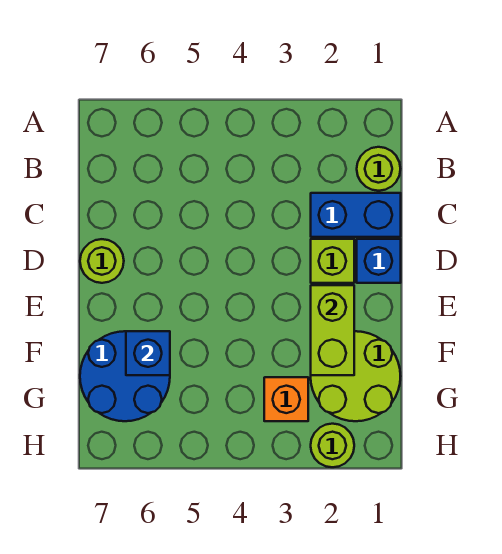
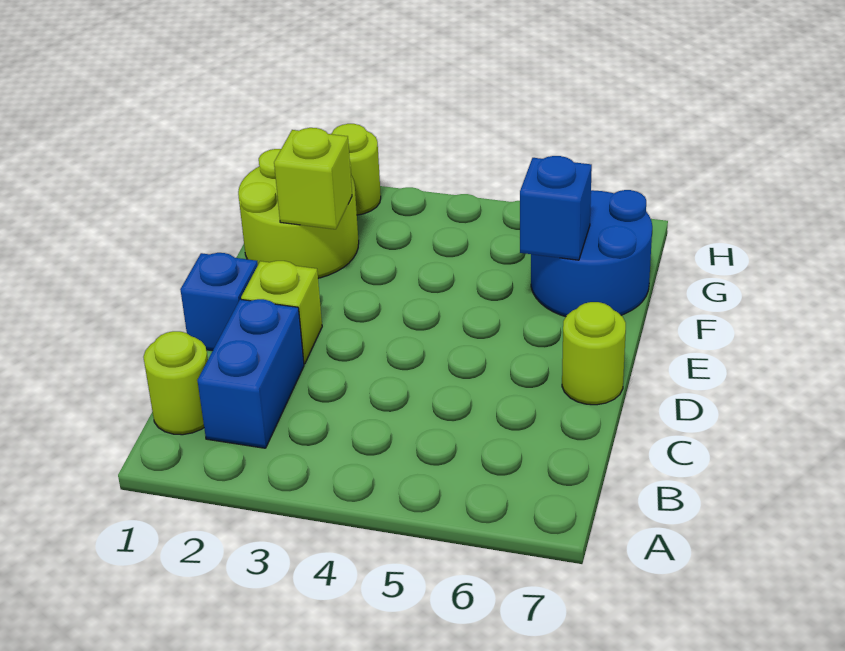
blue brick C1:C2 level 1 -> blue brick B2:C2 level 1
lime brick E2:F2 level 2 -> lime brick F2 level 2
orange brick G3 level 1 -> none

